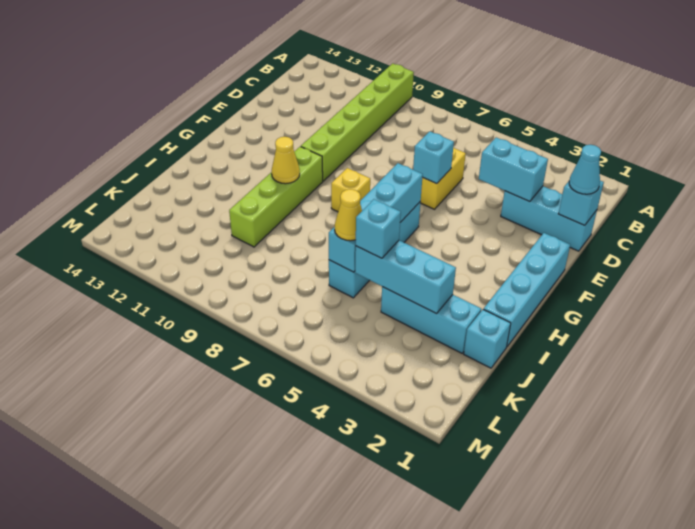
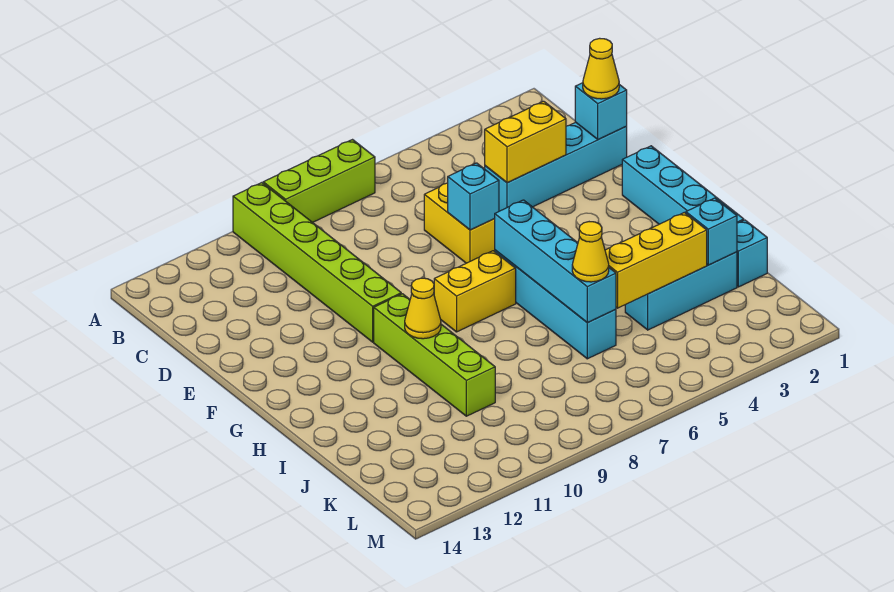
none -> lime brick A7:A9 level 1
cyan brick D1:D3 level 1 -> cyan brick D1:D4 level 1
cyan cone D1 level 3 -> yellow cone D1 level 3
cyan brick D3:D4 level 2 -> yellow brick D3:D4 level 2
yellow brick G8 level 1 -> yellow brick G7:G8 level 1
cyan brick J3:J5 level 2 -> yellow brick J3:J5 level 2
cyan brick J5 level 3 -> cyan brick J2 level 2

